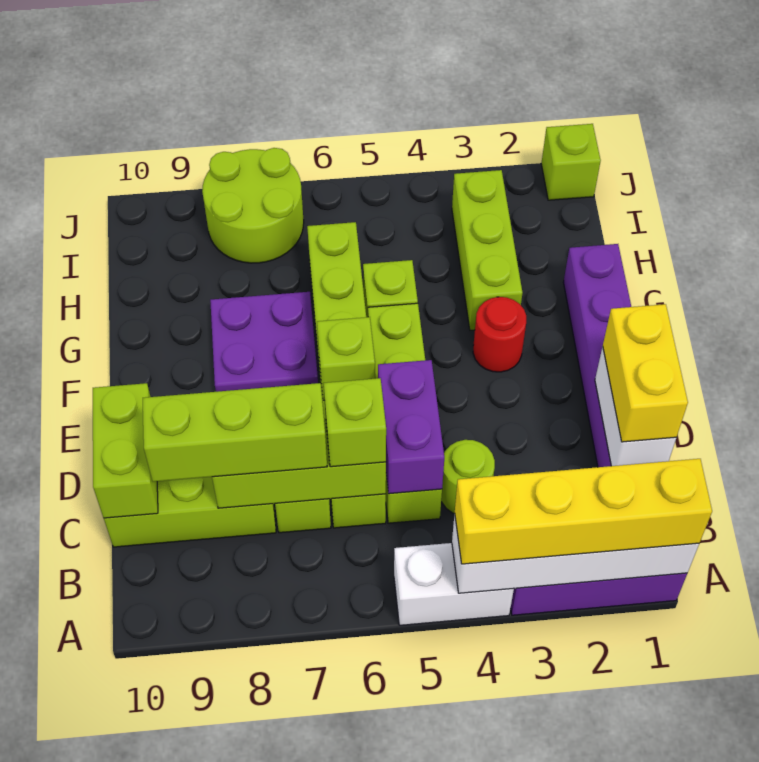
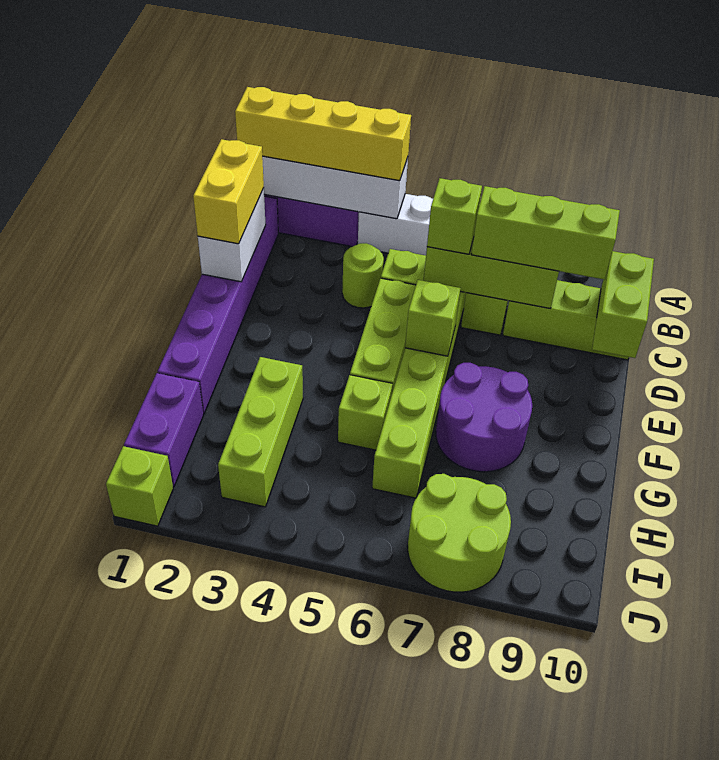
purple brick C5:D5 level 2 -> purple brick H1:I1 level 1
red round brick F3 level 1 -> none
purple plate F7:G8 level 1 -> purple round brick F7:G8 level 1

